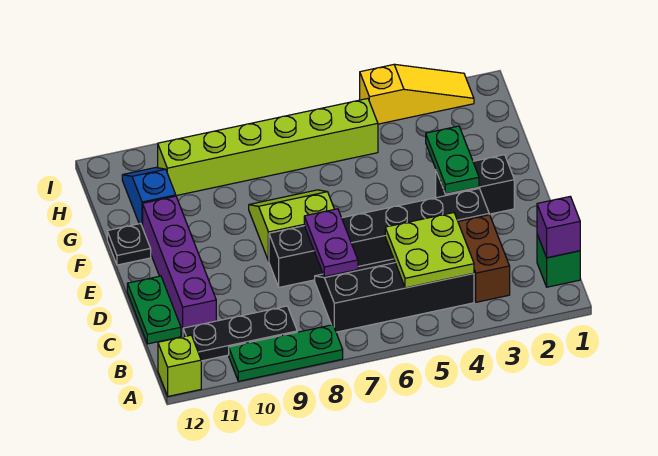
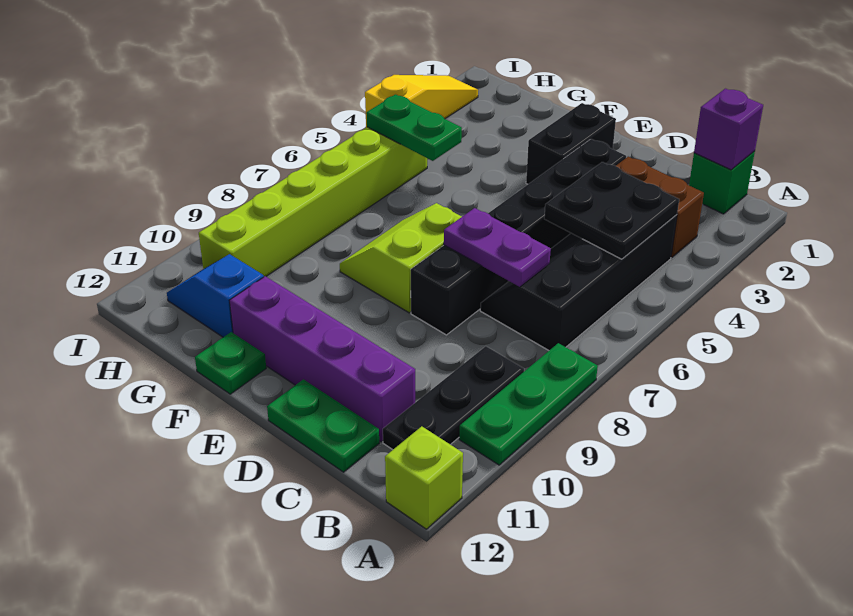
lime plate B4:C5 level 2 -> black plate B4:C5 level 2
green plate E3:F3 level 2 -> green plate G5:H5 level 2
black plate F12 level 1 -> green plate F12 level 1

